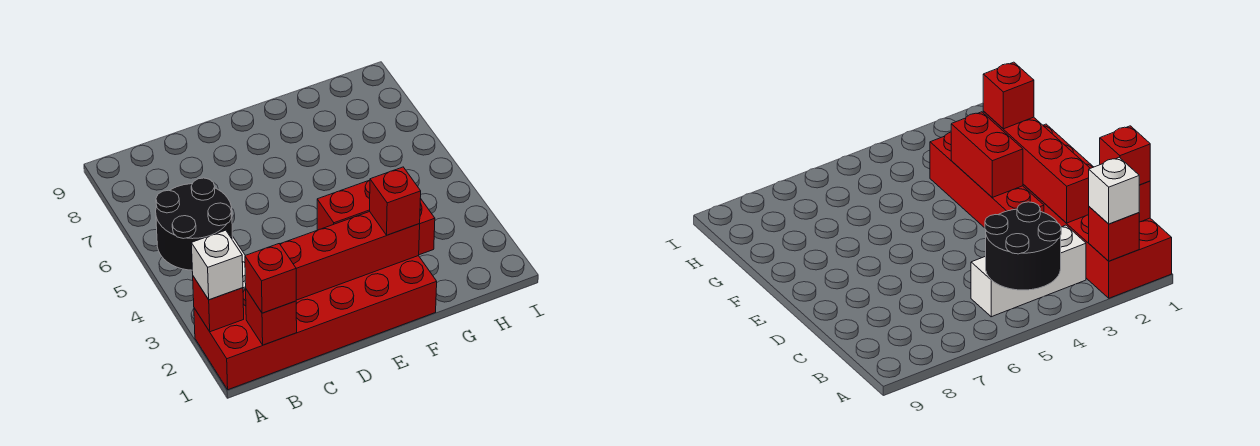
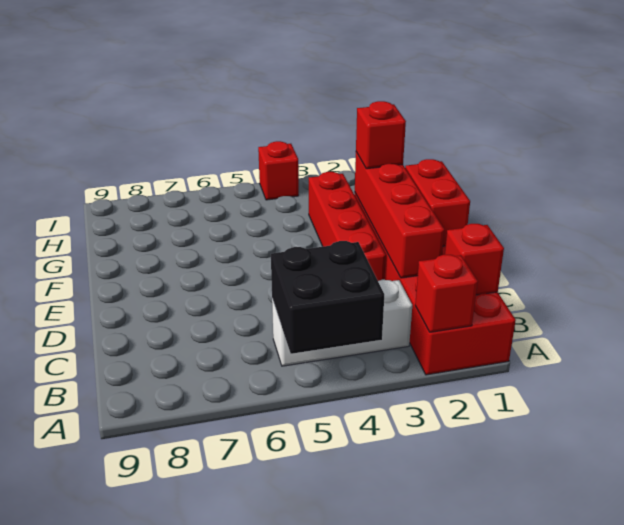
white brick A2 level 3 -> none
black round brick A4:B5 level 2 -> black brick A4:B5 level 2
red brick B1 level 3 -> red brick I4 level 1
red brick E3:F3 level 2 -> red brick D1:E1 level 2

